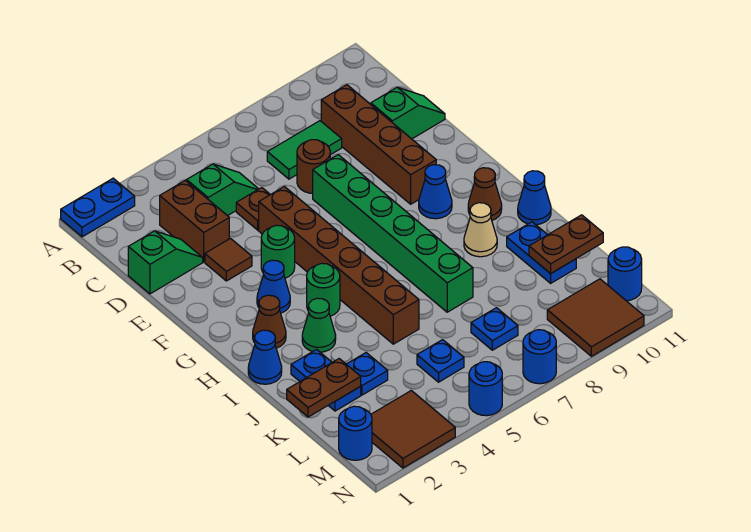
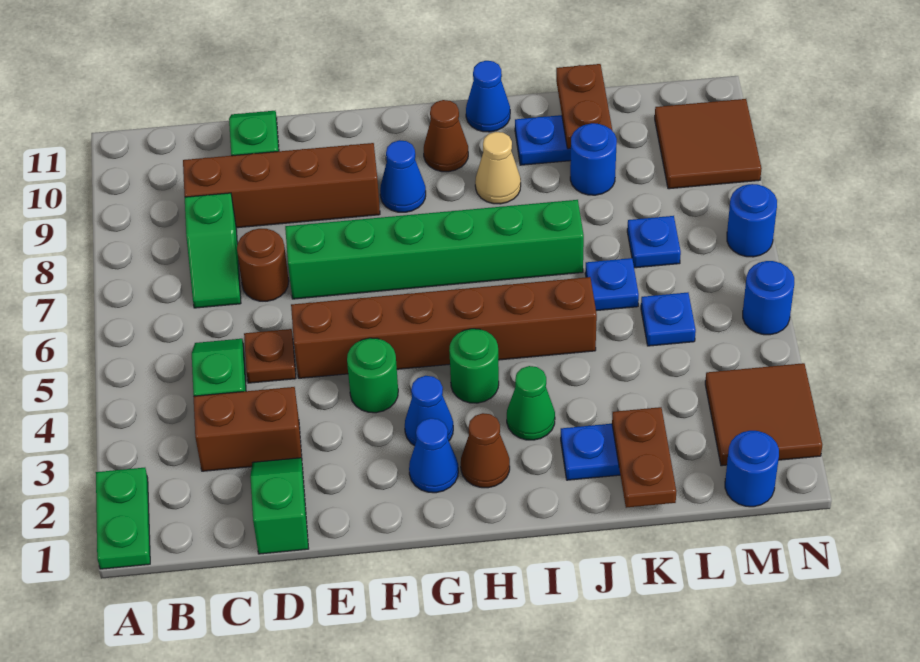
blue plate A1:A2 level 1 -> green plate A1:A2 level 1
green tile C7:C8 level 1 -> green slope C7:C8 level 1 top 8
brown tile E3 level 1 -> none
blue cone I1 level 1 -> blue cone G2 level 1
blue plate K3 level 1 -> blue plate K6 level 1
blue round brick M11 level 1 -> blue round brick K9 level 1

